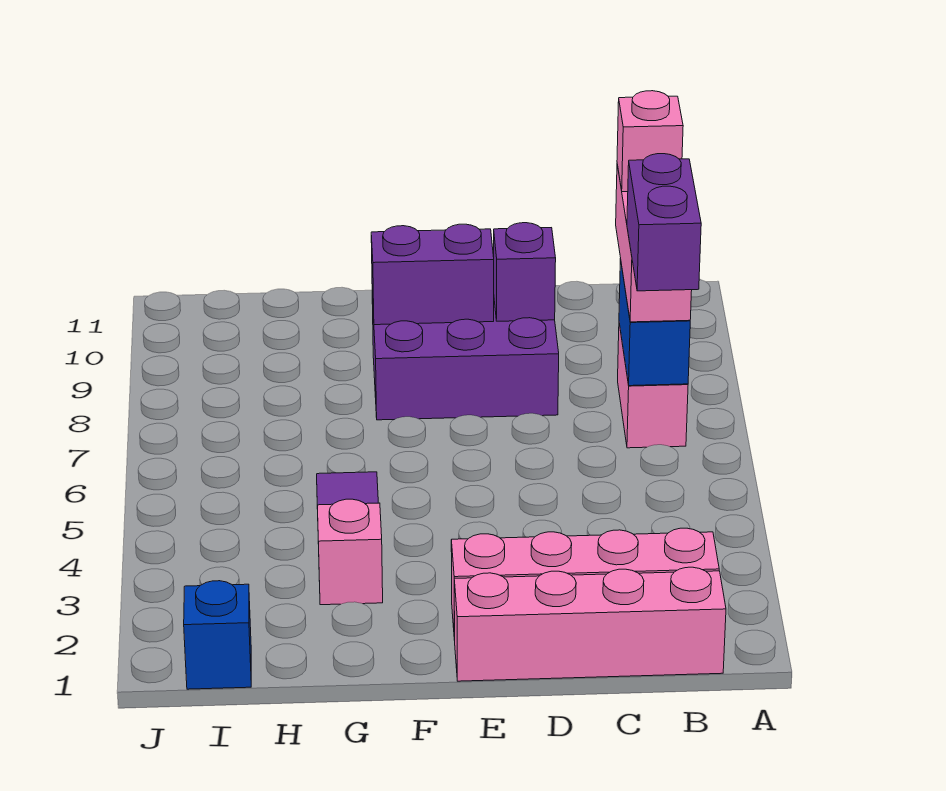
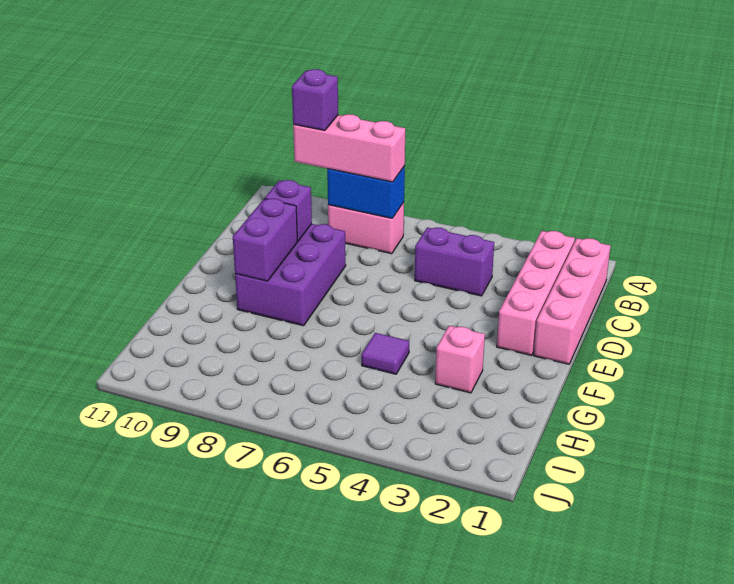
purple brick B6:B7 level 4 -> purple brick C4:C5 level 1
pink brick B9 level 4 -> purple brick B9 level 4
blue brick I1 level 1 -> none

